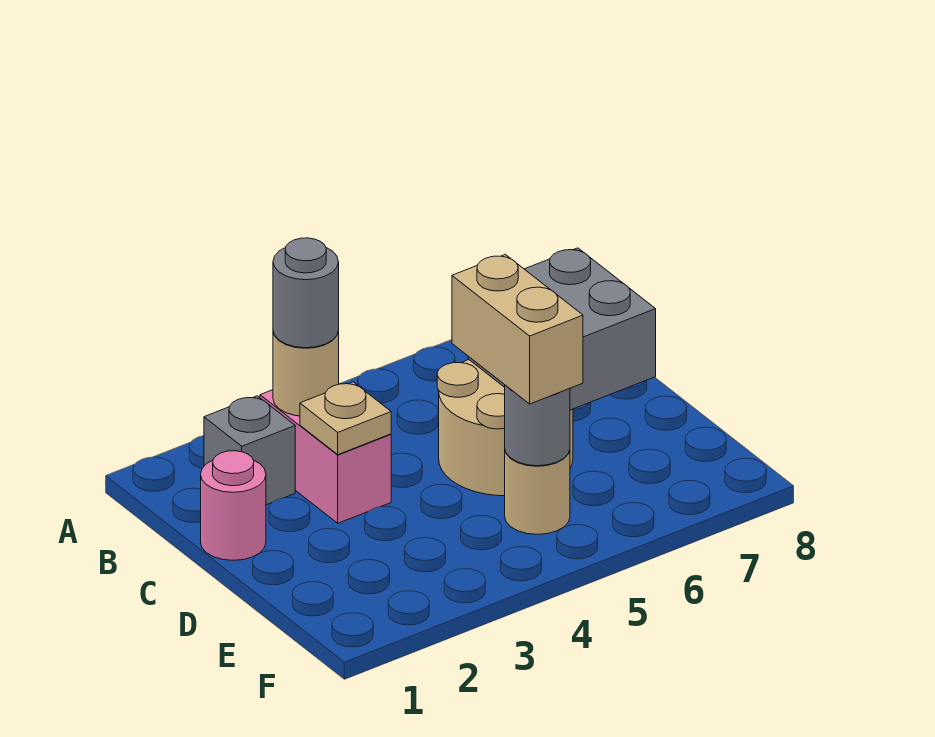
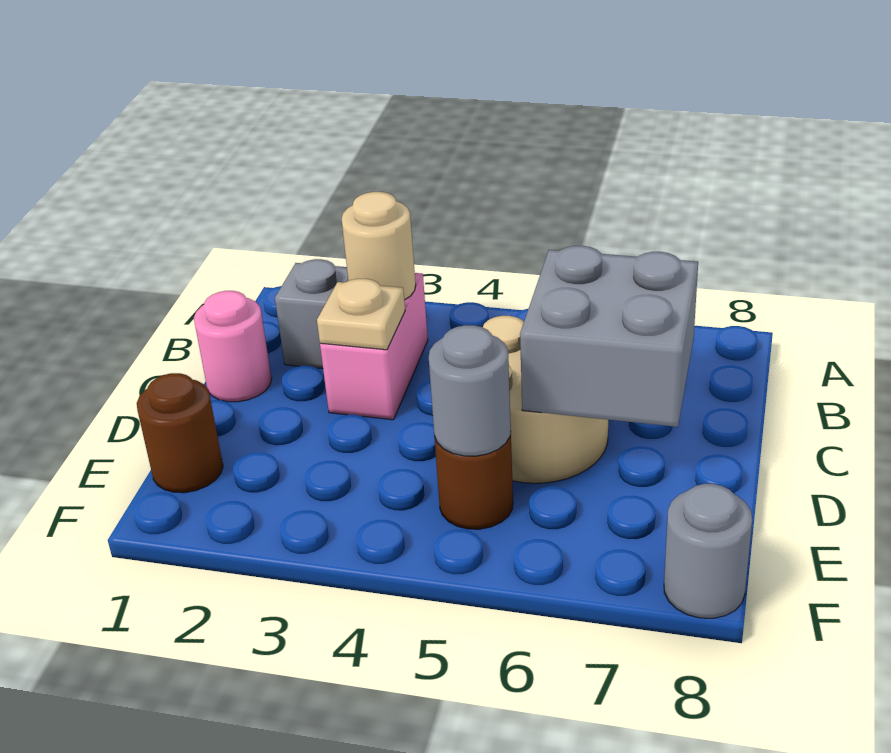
grey round brick B3 level 3 -> grey round brick F8 level 1
tan brick D5:E5 level 3 -> none
none -> brown round brick E1 level 1
tan round brick E5 level 1 -> brown round brick E5 level 1

